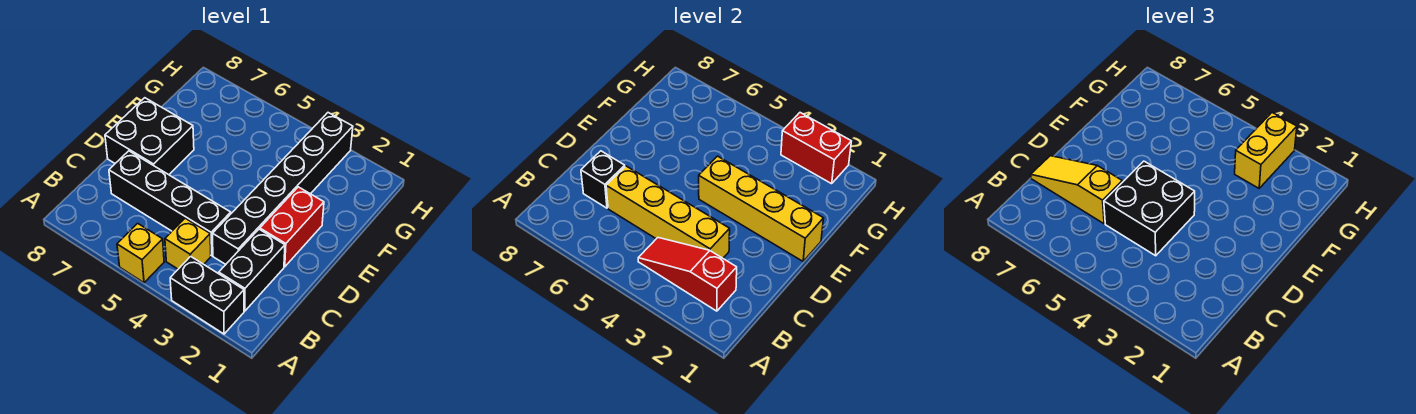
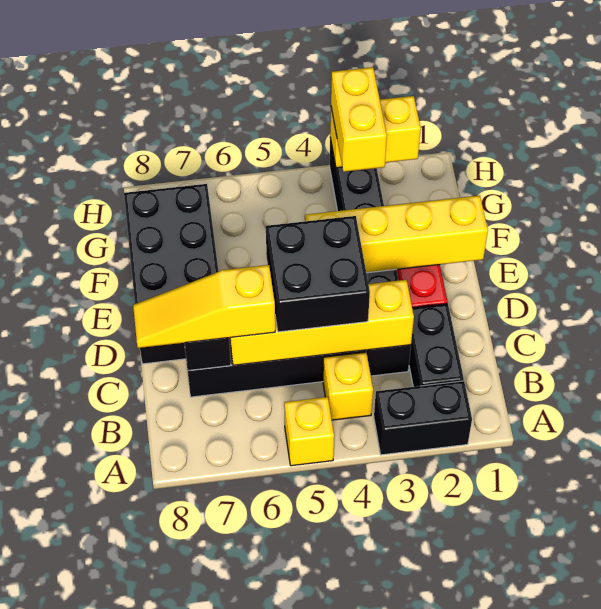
red slope B2:B4 level 2 top 2 -> none
black brick D7:E8 level 1 -> black brick D7:G8 level 1
red brick H2:H3 level 2 -> yellow brick H2:H3 level 2

